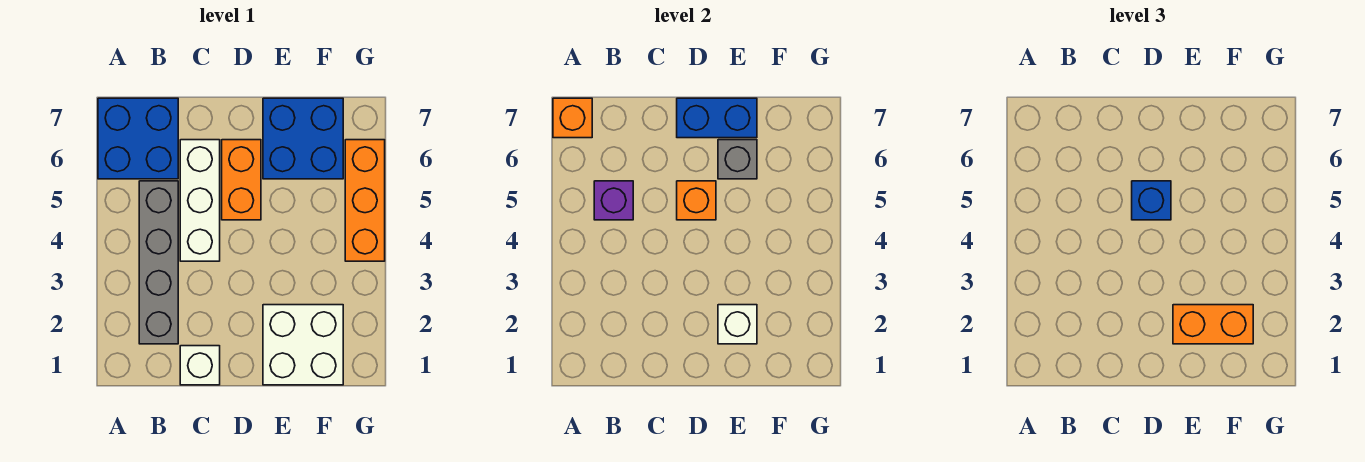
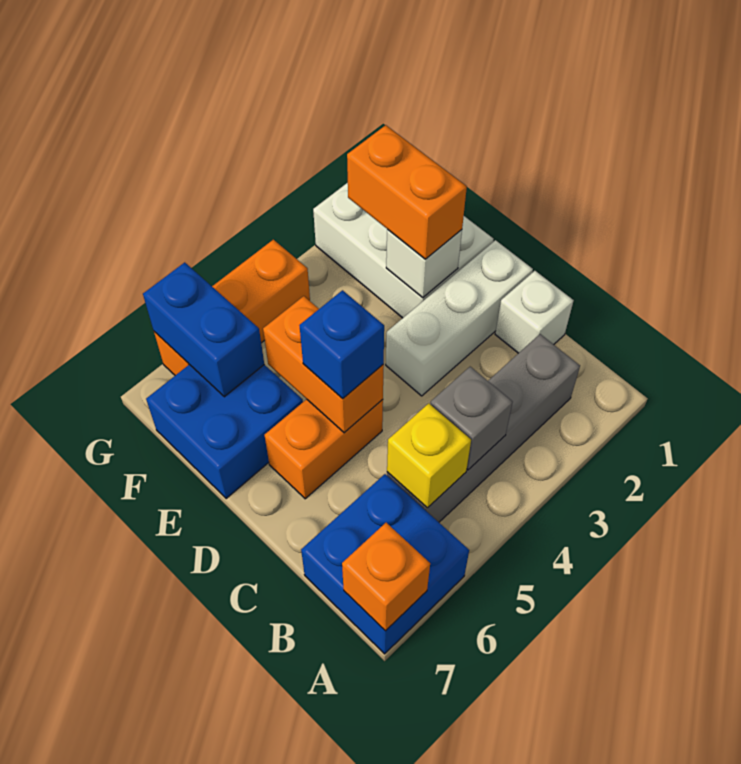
purple brick B5 level 2 -> yellow brick B5 level 2
white brick C4:C6 level 1 -> white brick D1:D3 level 1
orange brick D5 level 2 -> orange brick D5:E5 level 2
blue brick D7:E7 level 2 -> blue brick F6:G6 level 2
white brick E1:F2 level 1 -> white brick E1:G2 level 1
grey brick E6 level 2 -> grey brick B4 level 2

